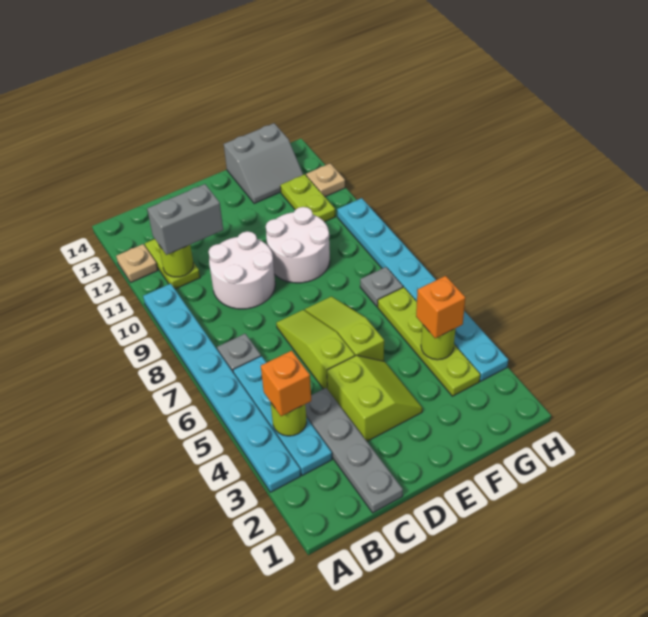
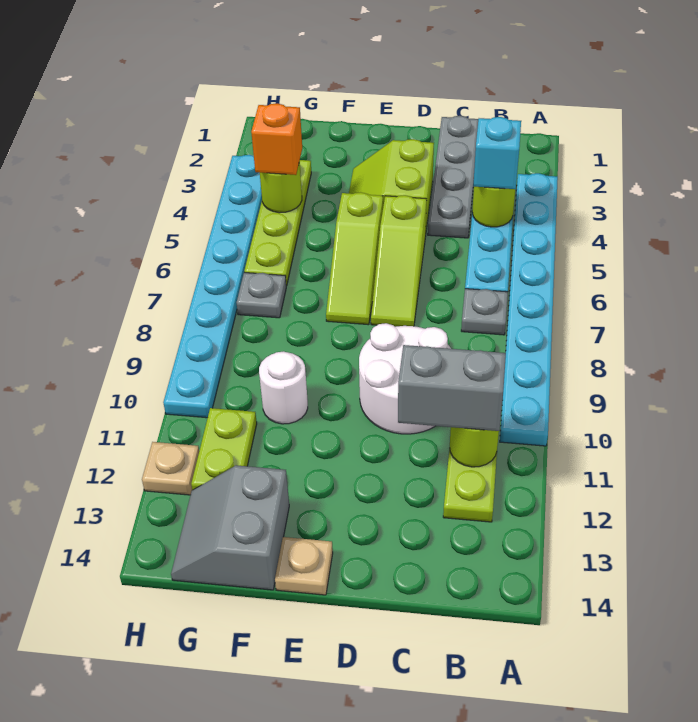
tan plate A12 level 1 -> tan plate E14 level 1
orange brick B4 level 3 -> cyan brick B4 level 3
white round brick E9:F10 level 1 -> white round brick F10 level 1
grey slope F13:G14 level 1 top 14 -> grey slope F13:G14 level 1 top F

